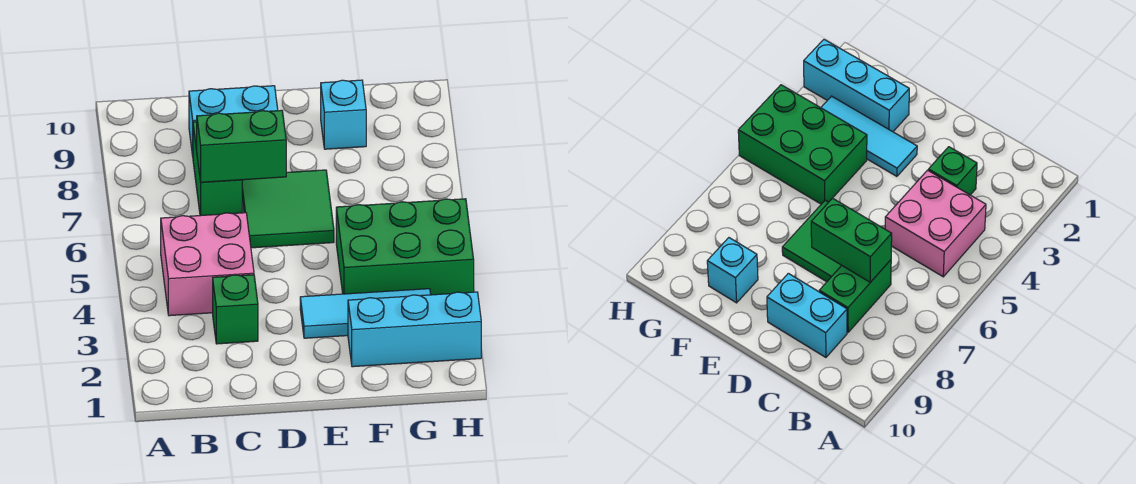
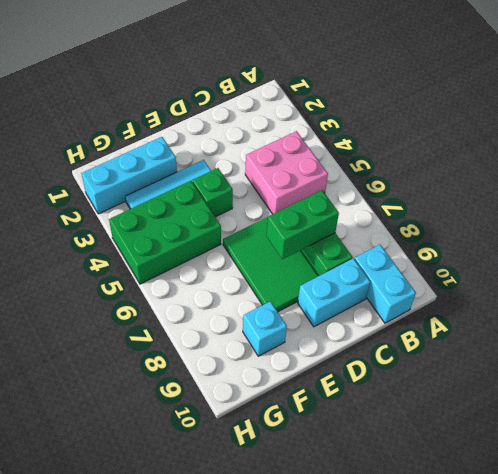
none -> cyan brick B9:B10 level 1
green brick C3 level 1 -> green brick E4 level 1
green tile D6:E7 level 1 -> green tile D6:E8 level 1

